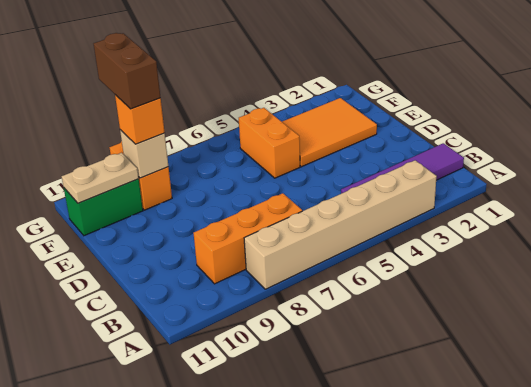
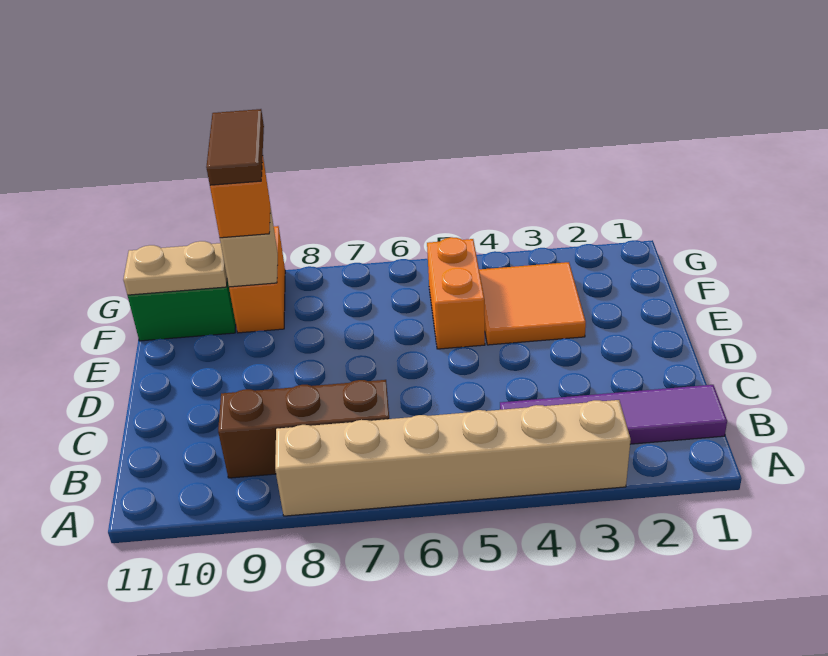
orange brick B7:B9 level 1 -> brown brick B7:B9 level 1
orange tile E2:F4 level 1 -> orange tile E3:F4 level 1
brown brick F9:G9 level 4 -> brown tile F9:G9 level 4

